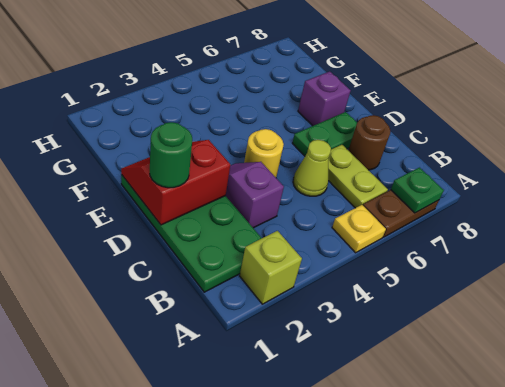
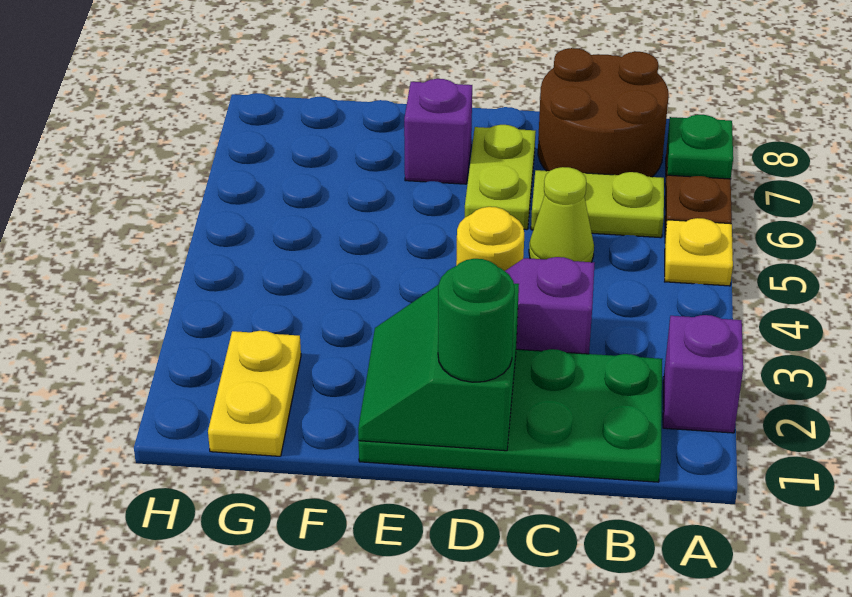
lime brick A2 level 1 -> purple brick A2 level 1
brown round brick C7 level 1 -> brown round brick B7:C8 level 1
red slope D1:E2 level 2 top D -> green slope D1:E2 level 2 top D
green plate D6:D7 level 1 -> lime plate D6:D7 level 1
none -> yellow plate G1:G2 level 1

